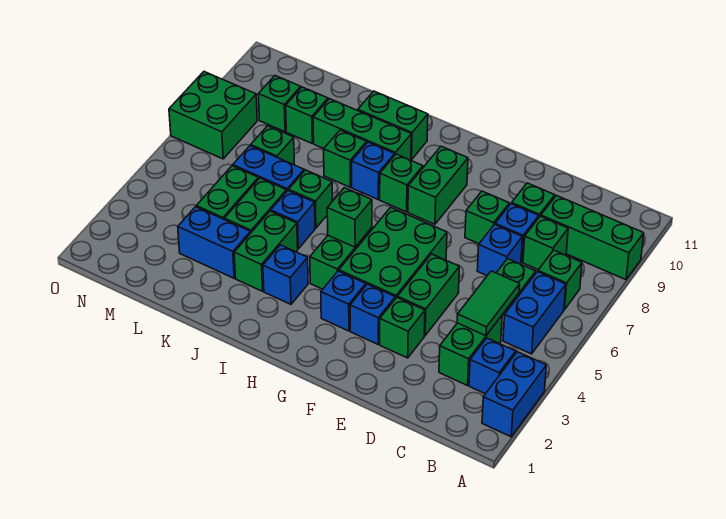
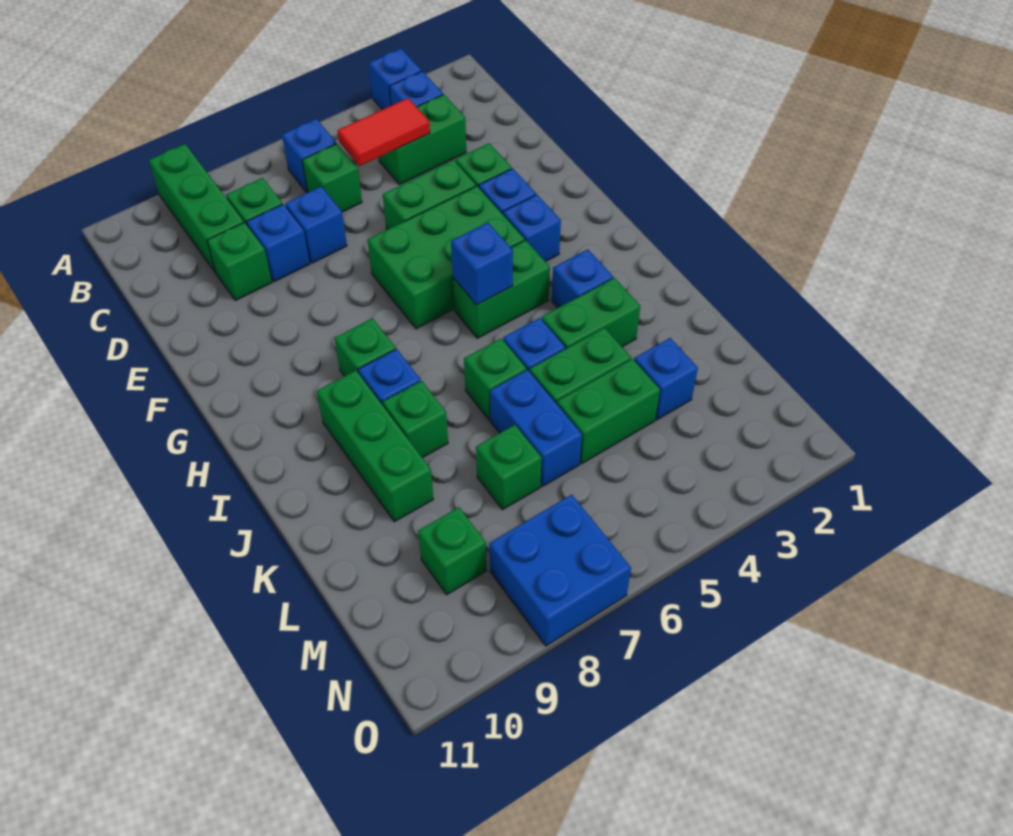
blue brick A2:A3 level 1 -> blue brick A3 level 1
blue brick B5:B6 level 1 -> blue brick B6 level 1
green brick B7 level 1 -> none
green tile C4:C5 level 2 -> red tile C4:C5 level 2
green brick E8 level 1 -> none
green brick G8:G9 level 1 -> none
green brick H5 level 2 -> blue brick H5 level 2
green brick I10:J10 level 1 -> none
blue brick K3:L3 level 1 -> blue brick L3 level 1
green brick L9 level 1 -> none
green brick N7:O8 level 1 -> blue brick N7:O8 level 1

